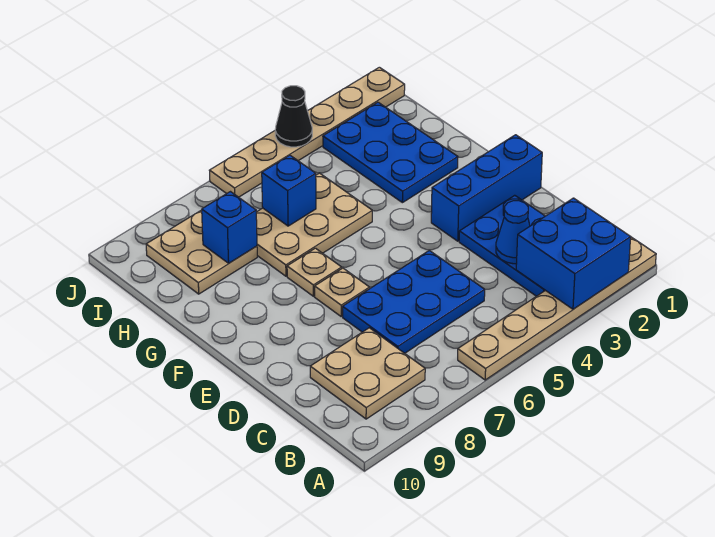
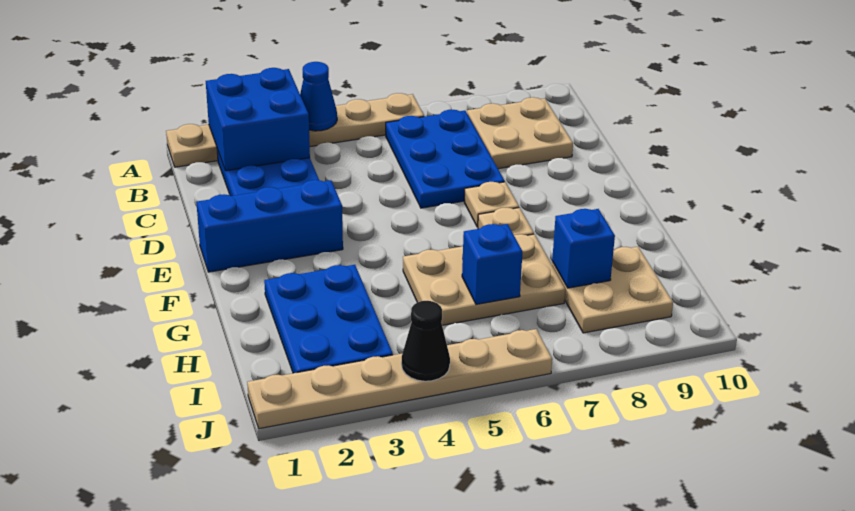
blue cone C3 level 2 -> blue cone A4 level 2
blue plate C5:D7 level 1 -> blue plate B6:D7 level 1

